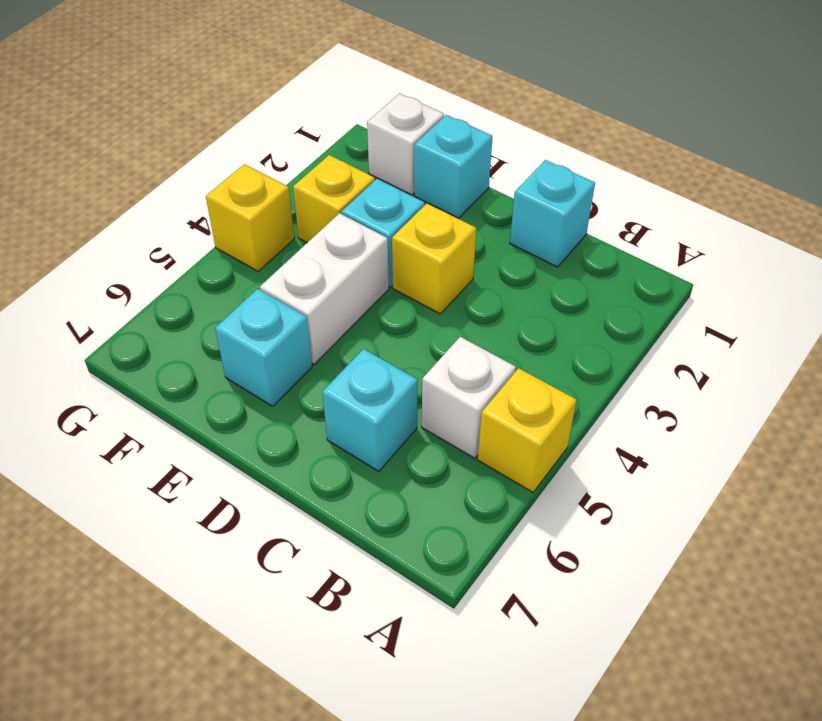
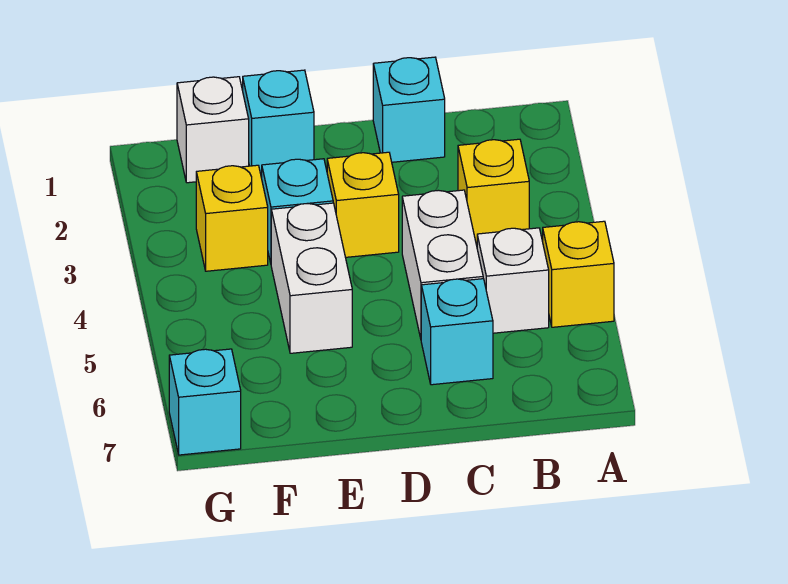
none -> white brick C4:C5 level 1
cyan brick E6 level 1 -> cyan brick G7 level 1
yellow brick G4 level 1 -> yellow brick B3 level 1

